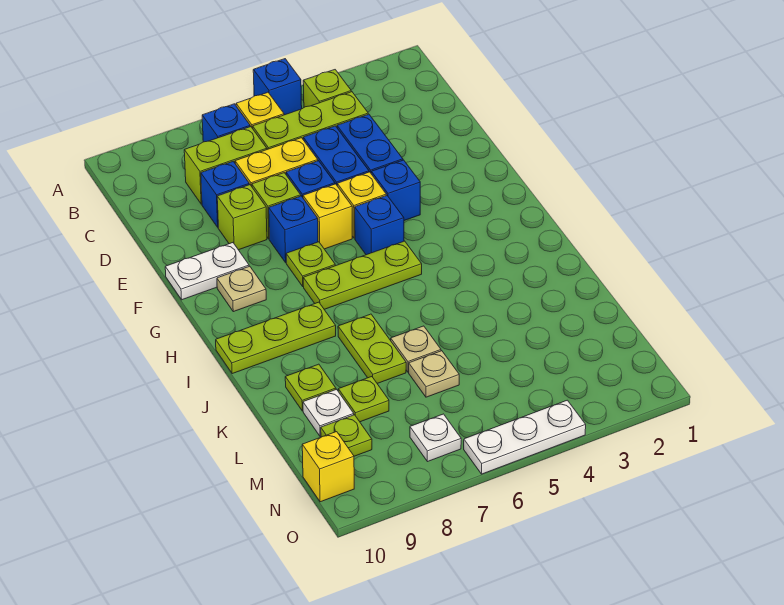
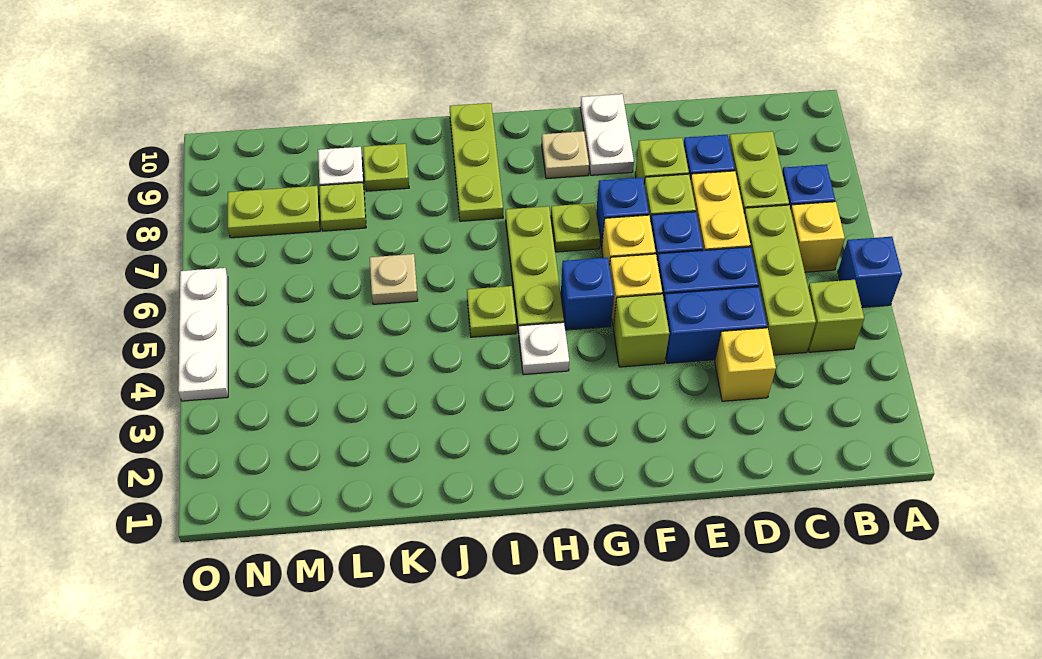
blue brick F4 level 1 -> lime brick F4 level 1
lime plate J7:K7 level 1 -> lime plate M8:N8 level 1
tan plate L6 level 1 -> none
lime plate M9 level 1 -> lime plate I5 level 1
white plate N7 level 1 -> white plate H4 level 1
yellow brick N10 level 1 -> yellow brick D3 level 1

